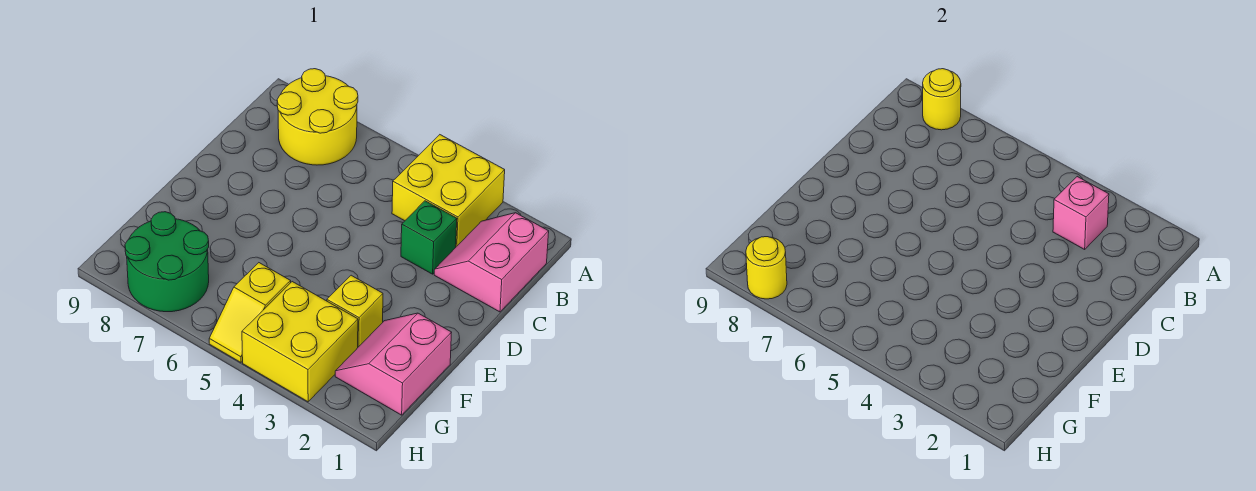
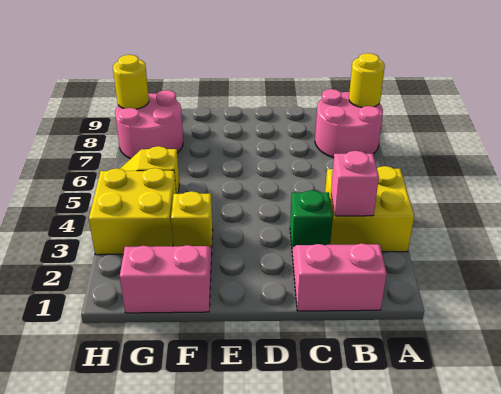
yellow round brick A7:B8 level 1 -> pink round brick A7:B8 level 1
green round brick G7:H8 level 1 -> pink round brick G7:H8 level 1

